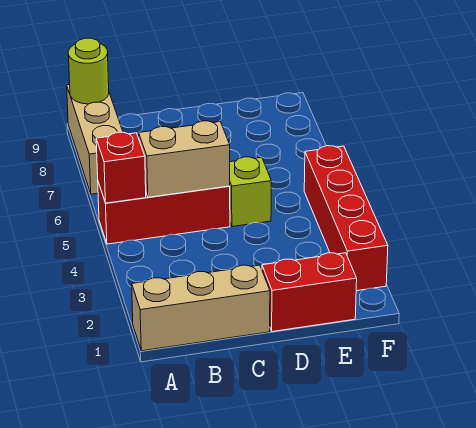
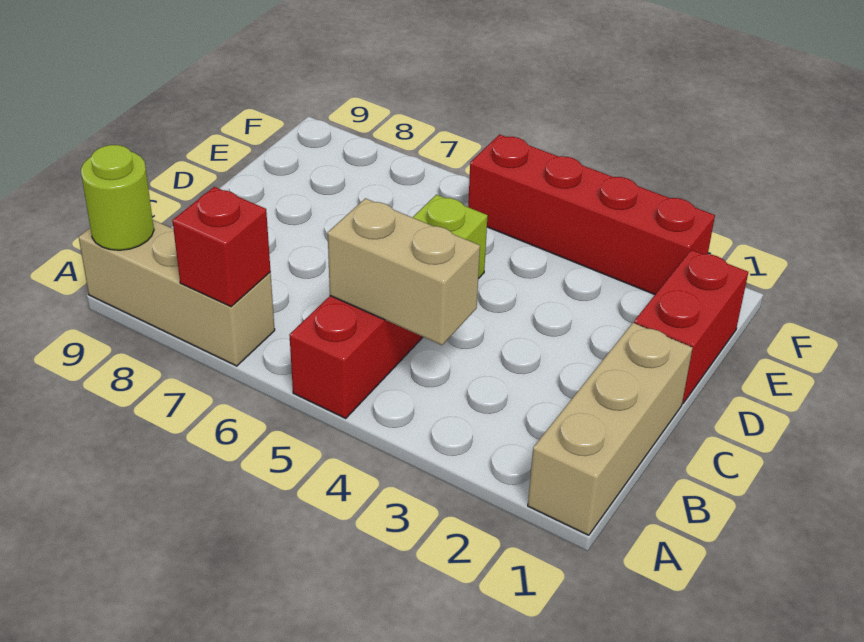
red brick A5 level 2 -> red brick A7 level 2
tan brick B5:C5 level 2 -> tan brick B4:B5 level 2

